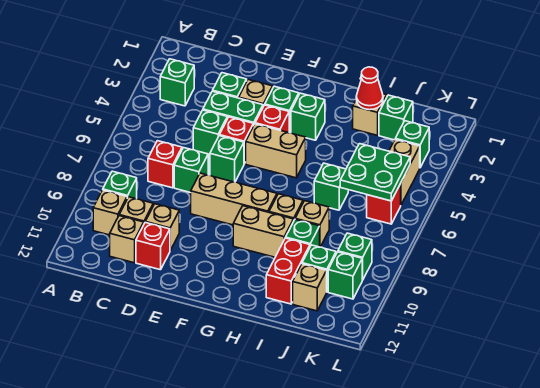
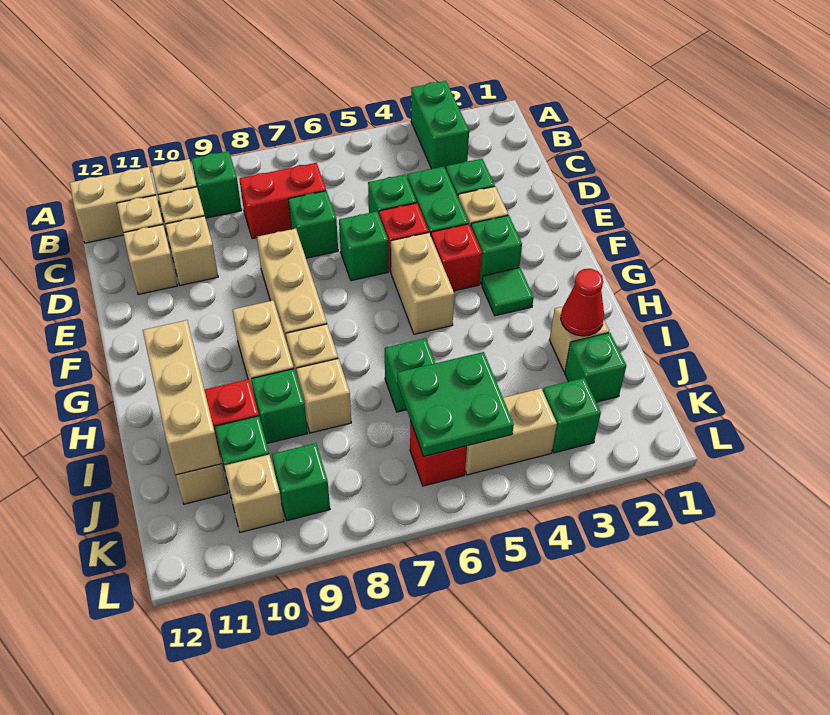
green brick B3 level 1 -> green brick A3:B3 level 1
none -> tan brick B11:B12 level 1
red brick C7 level 1 -> red brick C7:C8 level 1
red brick D11 level 1 -> tan brick D11 level 1
green brick G3 level 1 -> green tile G3 level 1
none -> tan brick H11:J11 level 2
green brick K10 level 1 -> tan brick K10 level 1

